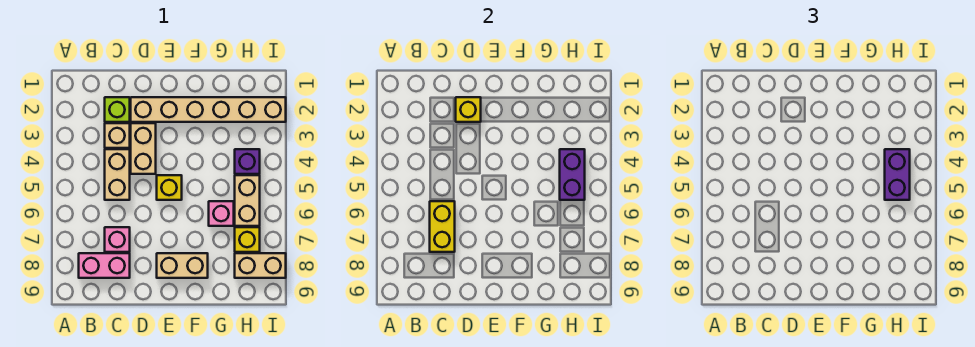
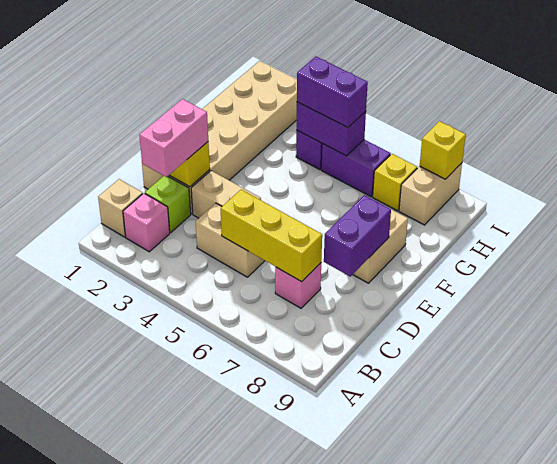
pink brick B8:C8 level 1 -> pink brick C2:D2 level 3
tan brick C3 level 1 -> tan brick B1 level 1
yellow brick C6:C7 level 2 -> yellow brick C5:C7 level 2
tan brick D2:I2 level 1 -> tan brick D1:I2 level 1
none -> purple brick D8:E8 level 2
yellow brick E5 level 1 -> yellow brick I8 level 2
pink brick G6 level 1 -> pink brick B2 level 1
tan brick H5:H6 level 1 -> purple brick H5:H6 level 1

